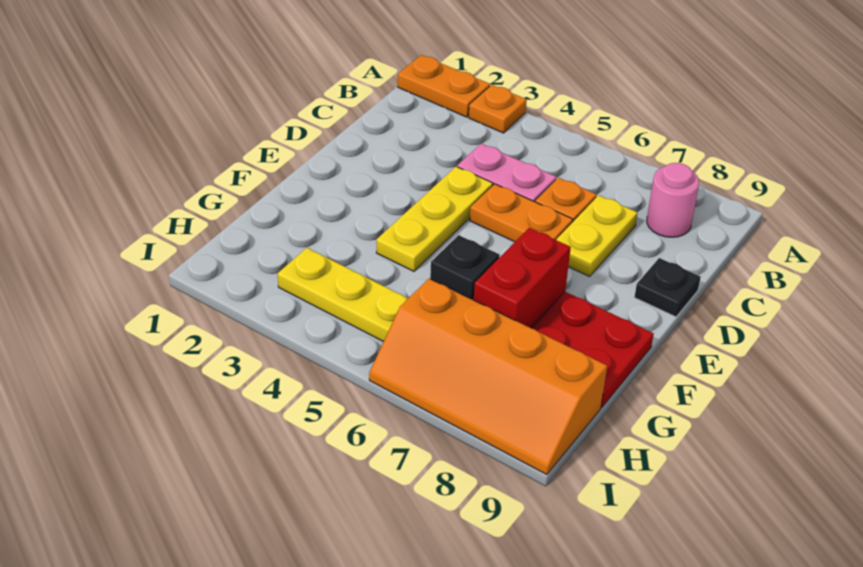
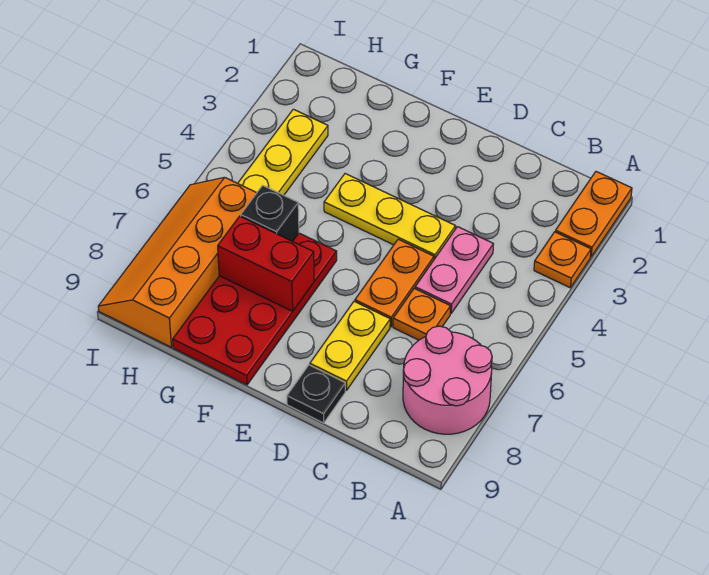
pink round brick B8 level 1 -> pink round brick A7:B8 level 1
yellow plate C7:D7 level 1 -> yellow plate D7:D8 level 1

